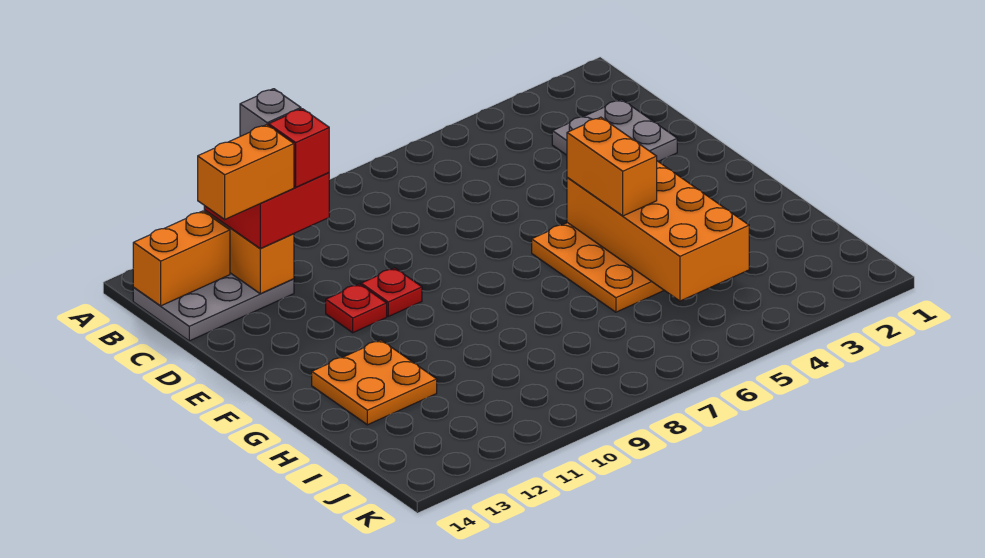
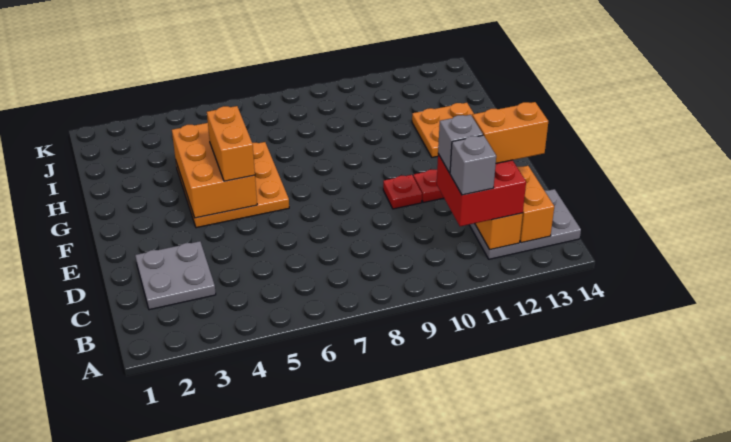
orange brick B13:B14 level 2 -> orange brick B13:C13 level 2
red brick C11 level 4 -> grey brick C11 level 4
orange brick F4:I5 level 2 -> orange brick F4:H5 level 2

